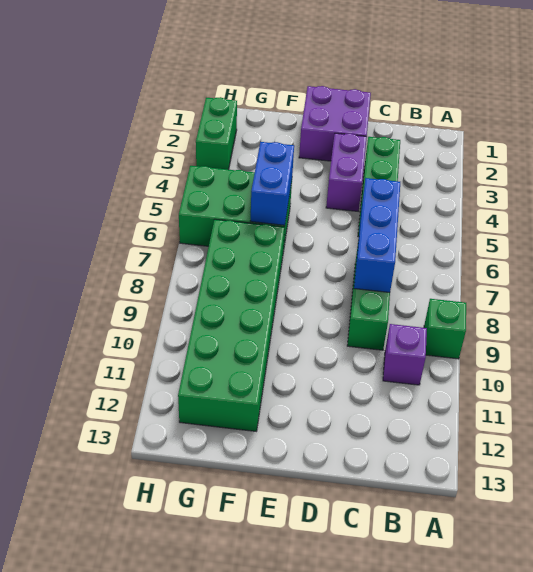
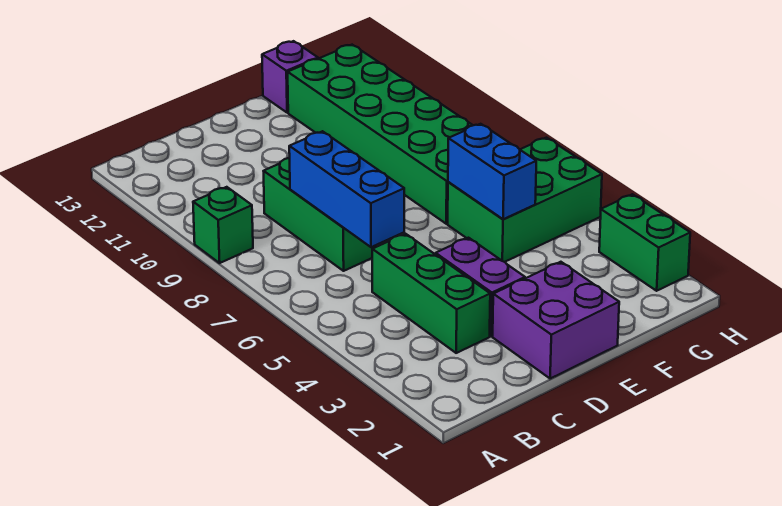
purple brick B10 level 1 -> purple brick F13 level 1

